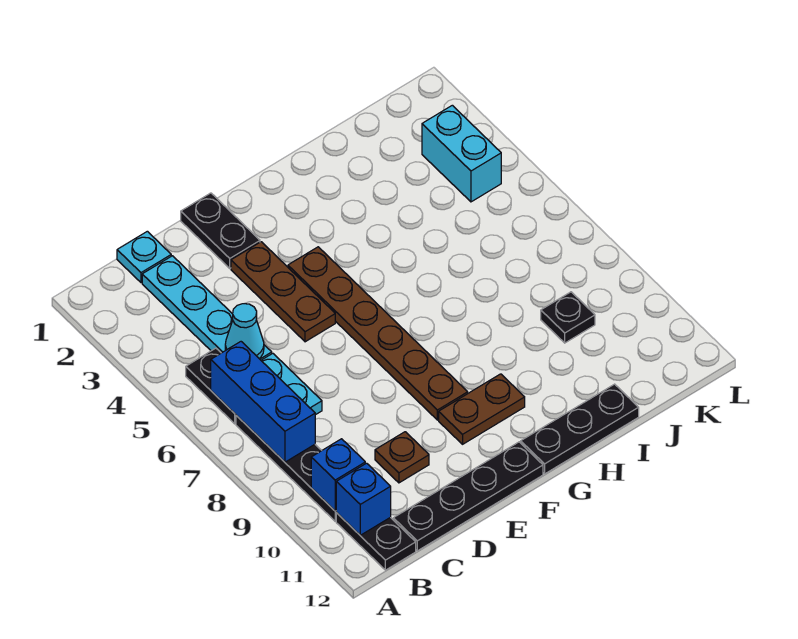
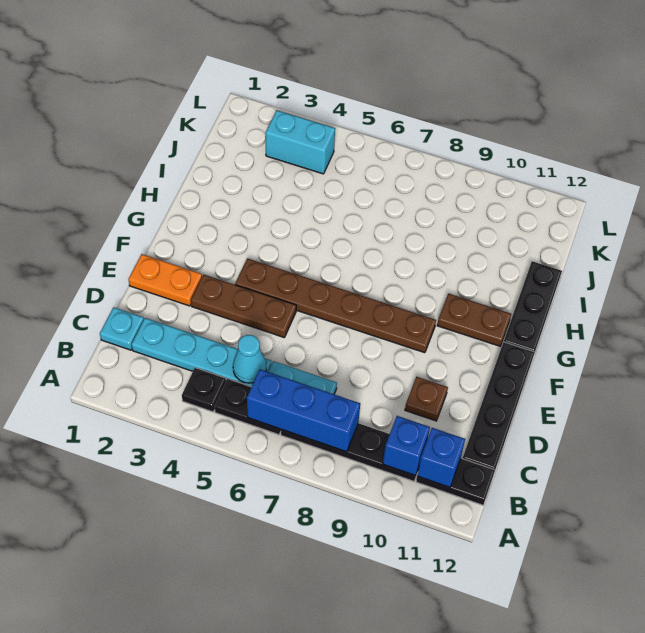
black plate E1:E2 level 1 -> orange plate E1:E2 level 1
brown plate F10:G10 level 1 -> brown plate G10:G11 level 1
black plate J9 level 1 -> black plate B4 level 1

